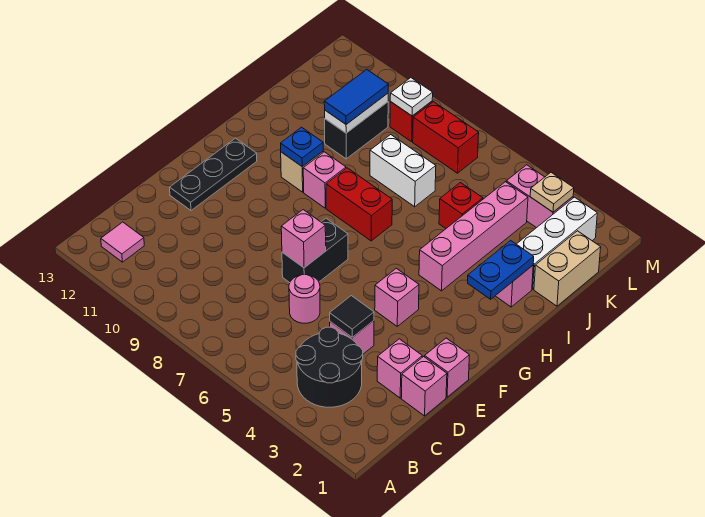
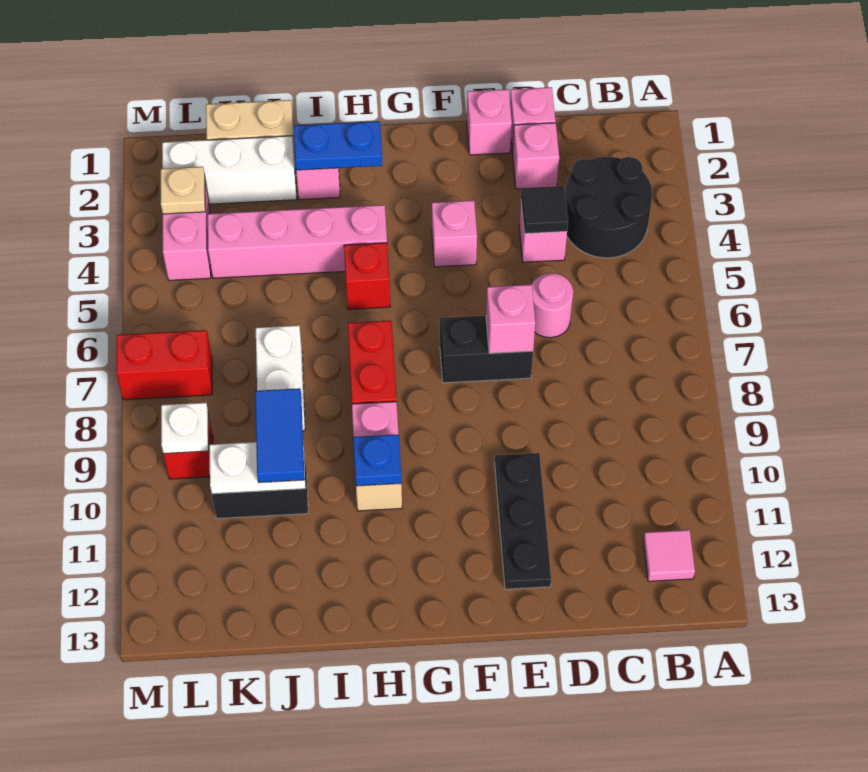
black plate E12:G12 level 1 -> black plate E10:E12 level 1
red brick J5 level 1 -> red brick H5 level 1
blue tile J10:K10 level 3 -> blue tile J9:J10 level 3
red brick L7:L8 level 1 -> red brick L7:M7 level 1

